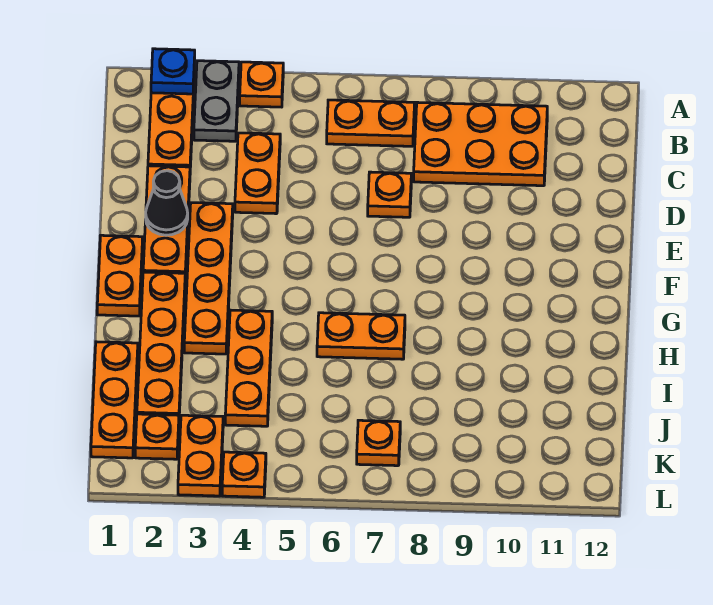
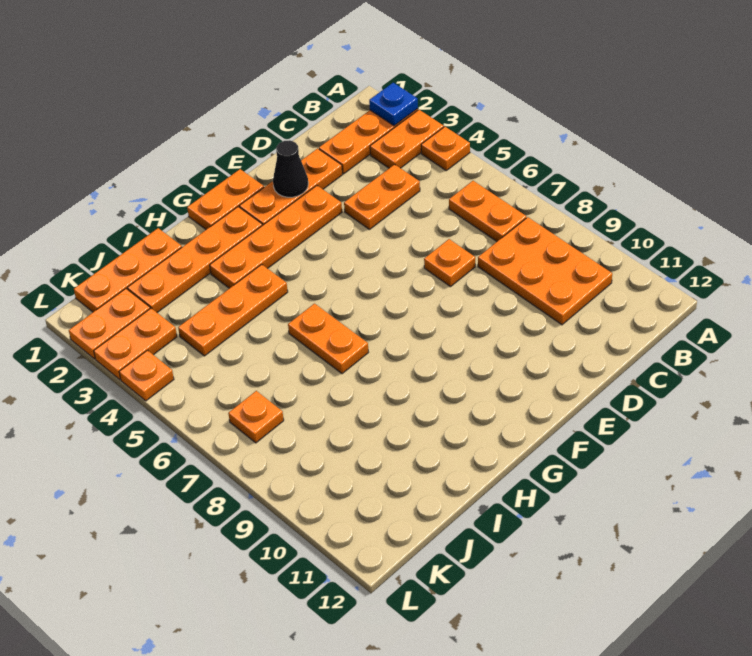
grey plate A3:B3 level 1 -> orange plate A3:B3 level 1
orange plate K2 level 1 -> orange plate K2:L2 level 1

